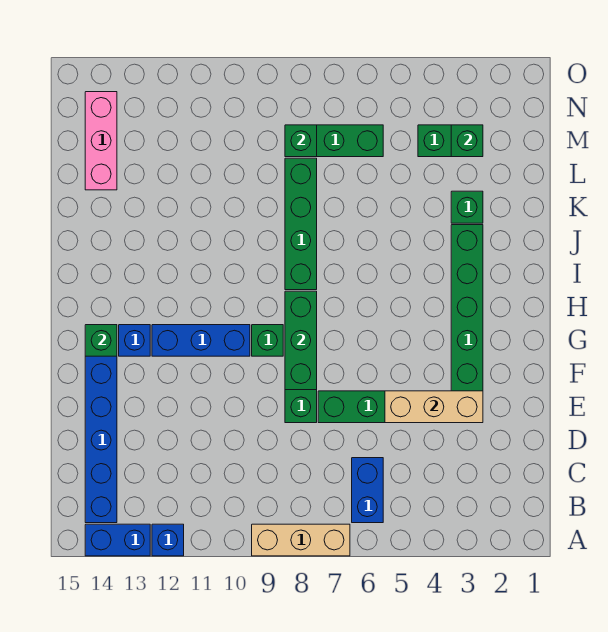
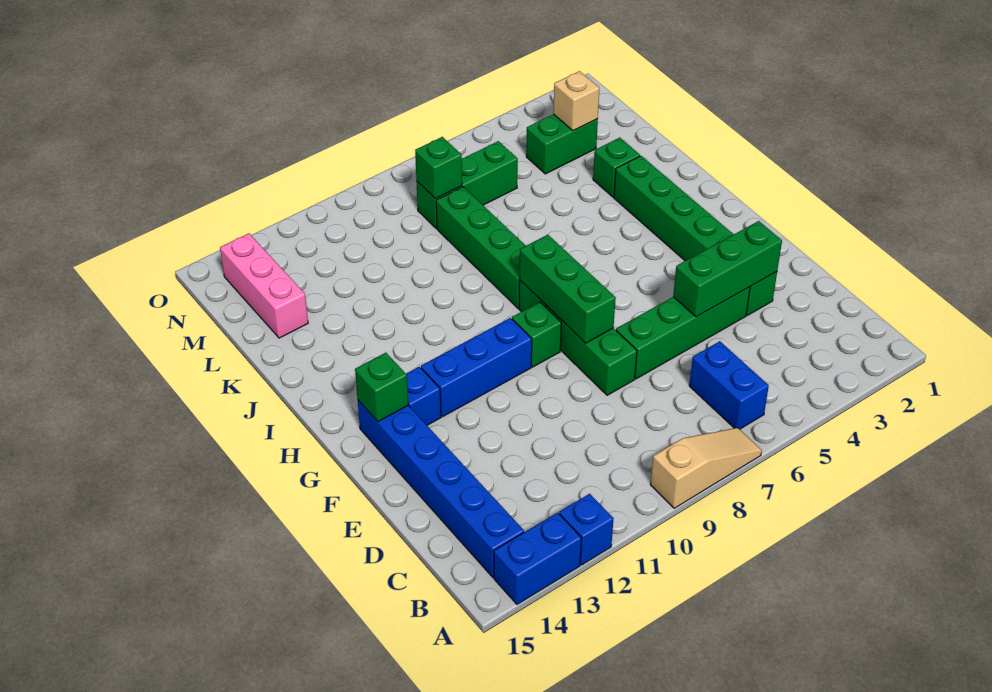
tan brick A7:A9 level 1 -> tan slope A7:A9 level 1 top 9
tan brick E3:E5 level 2 -> green brick E3:E5 level 2
green brick M3 level 2 -> tan brick M3 level 2

